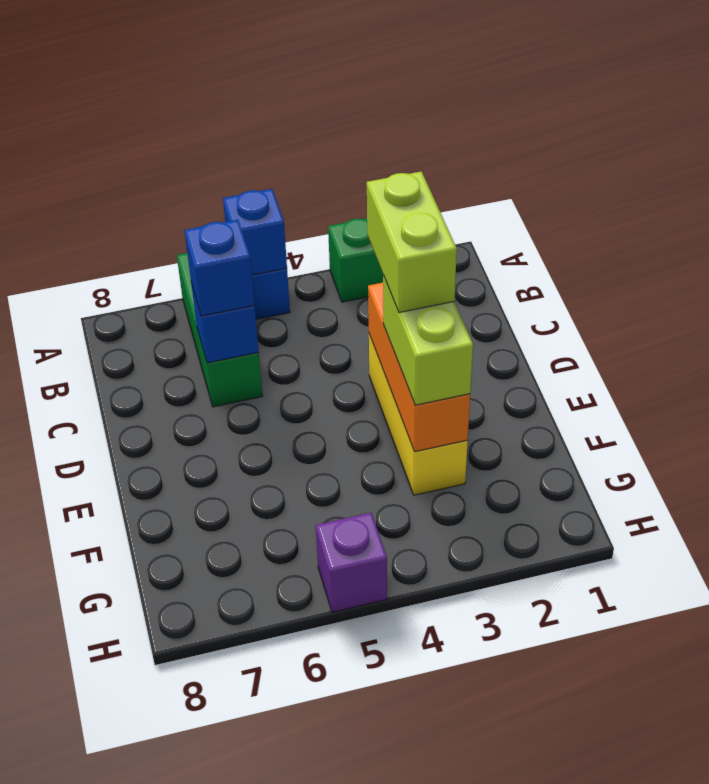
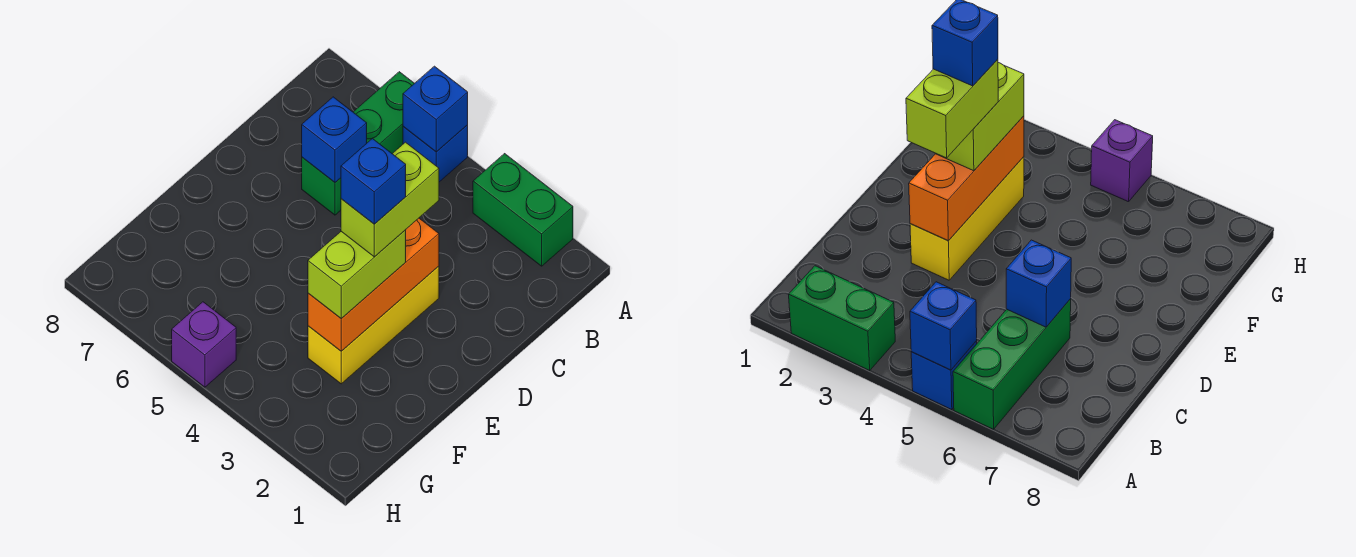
blue brick C6 level 3 -> blue brick E3 level 5

